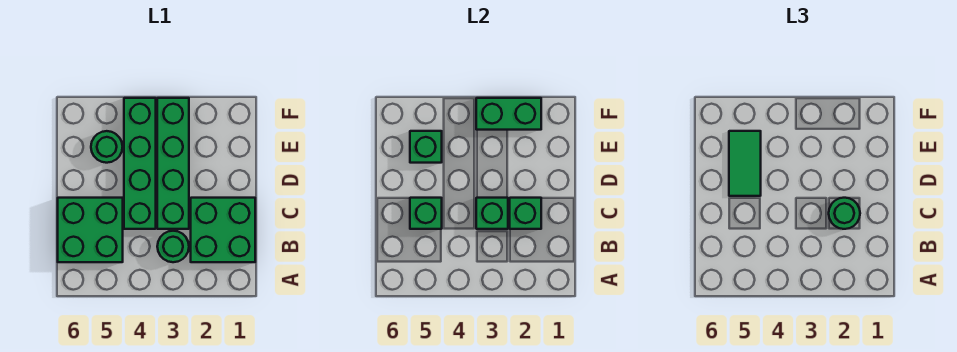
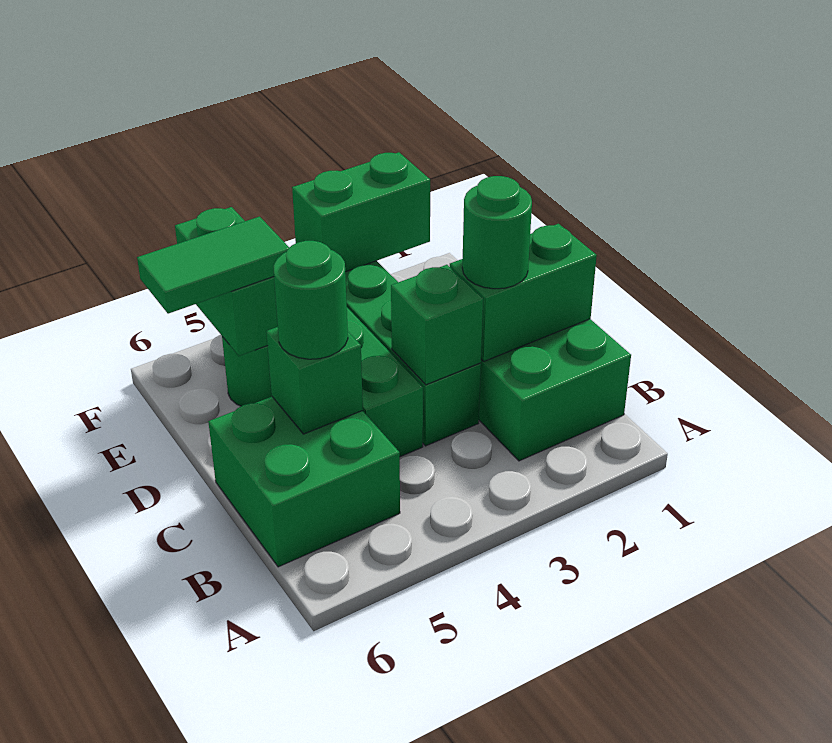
green round brick B3 level 1 -> green round brick C5 level 3
green brick C2 level 2 -> green brick C1:C2 level 2
green tile D5:E5 level 3 -> green tile E5:E6 level 3
green brick E5 level 2 -> green brick E5:F5 level 2

